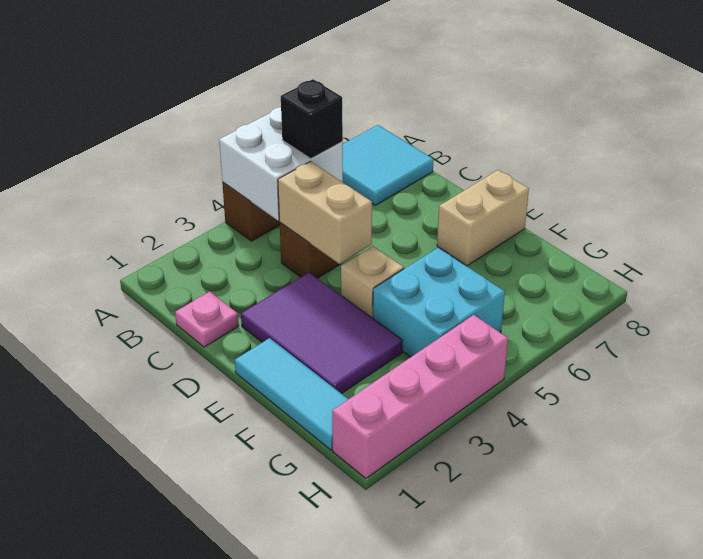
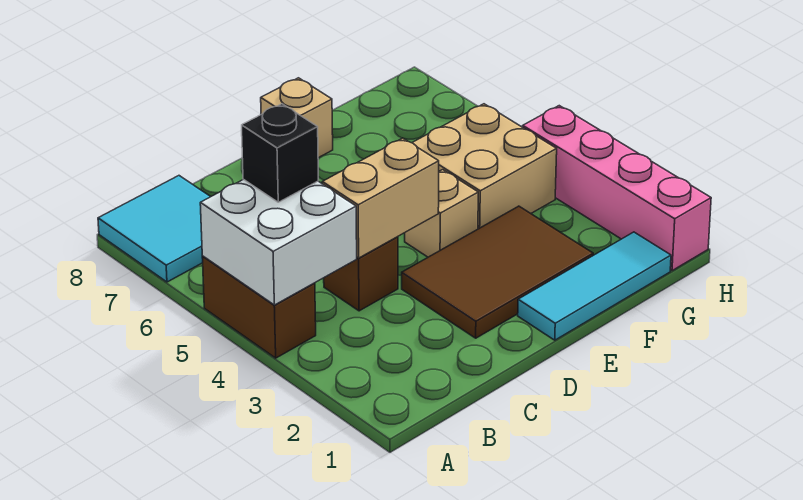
pink plate C1 level 1 -> none
purple tile D2:F3 level 1 -> brown tile D2:F3 level 1
tan brick E7:E8 level 1 -> tan brick E8 level 1
cyan brick F4:G5 level 1 -> tan brick F4:G5 level 1

